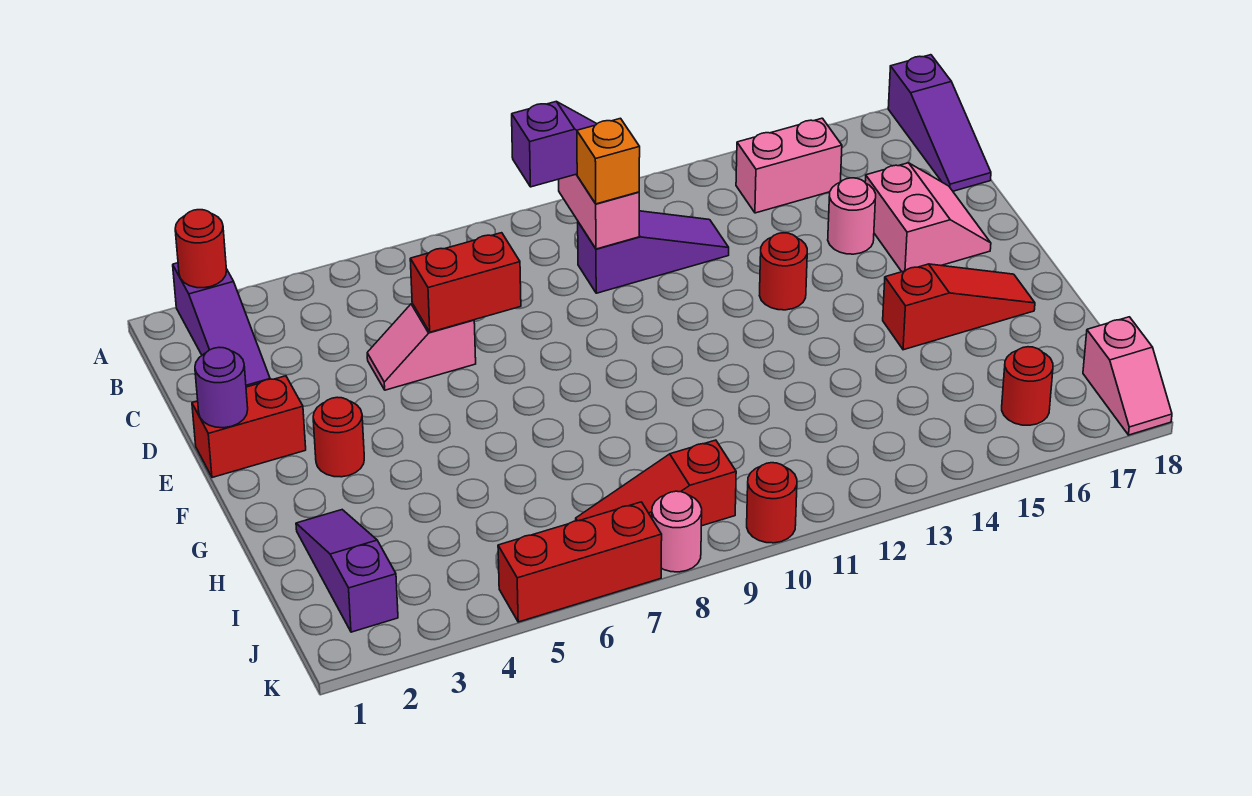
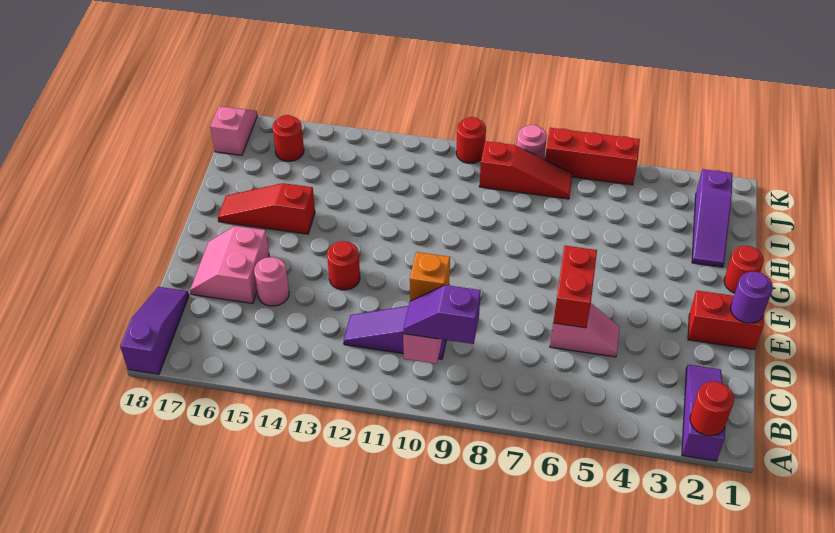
pink brick B14:B15 level 1 -> none
red brick D6:D7 level 2 -> red brick D6:E6 level 2
red round brick F3 level 1 -> red round brick G1 level 1

